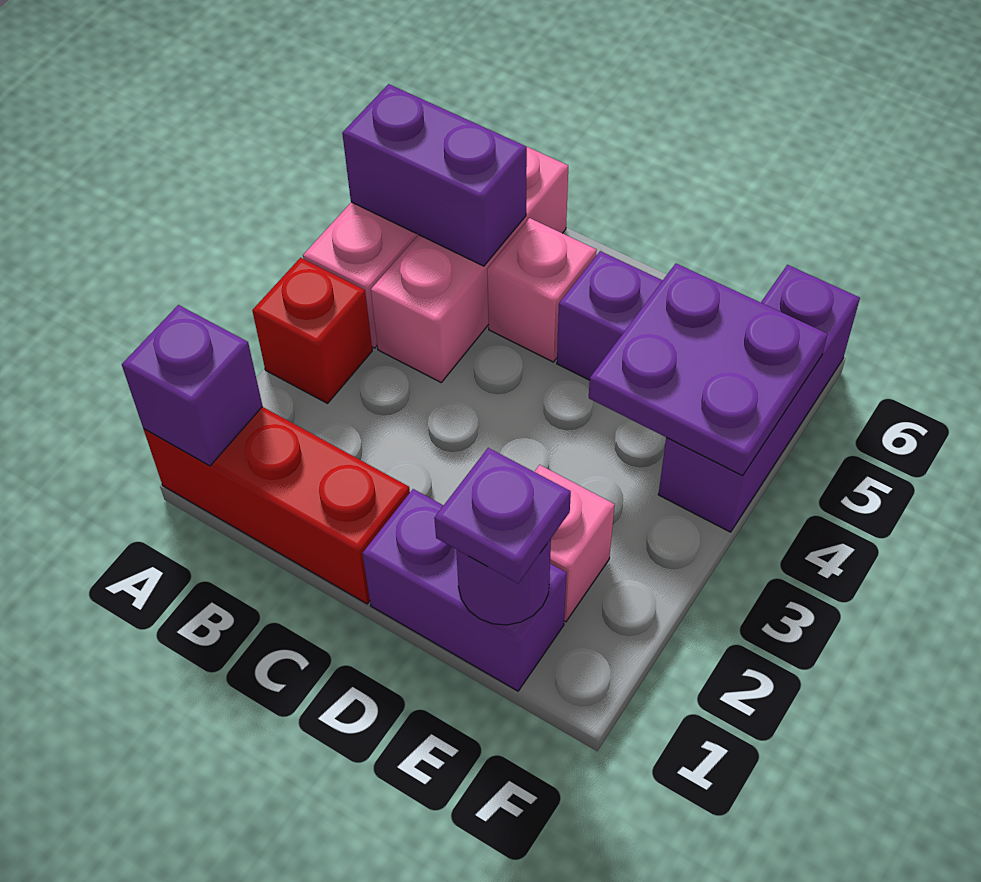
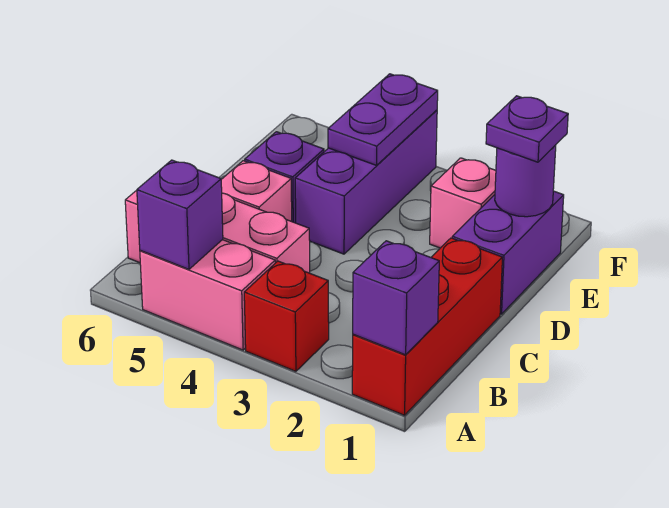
purple brick A5:B5 level 2 -> purple brick A5 level 2
purple plate E4:F5 level 2 -> purple plate E4:F4 level 2
purple brick F4:F6 level 1 -> purple brick D4:F4 level 1

